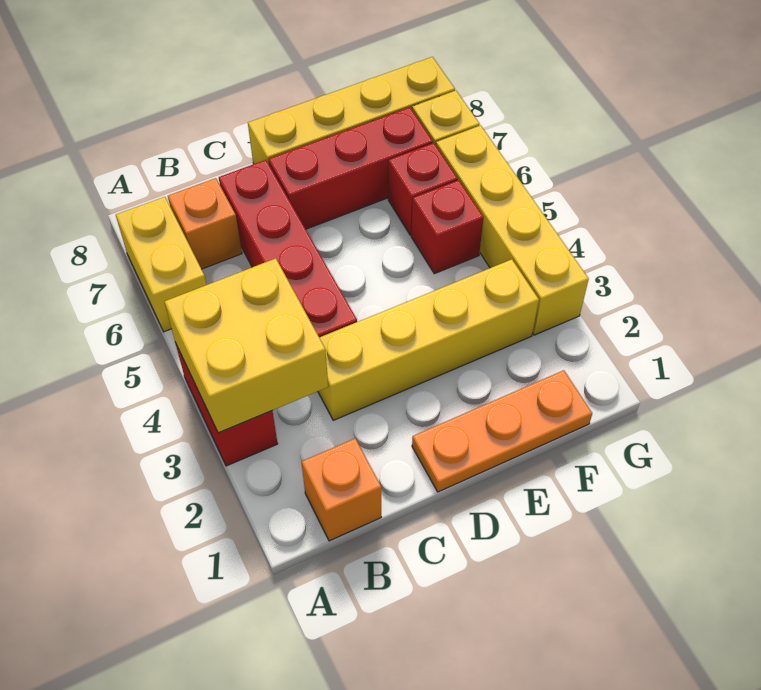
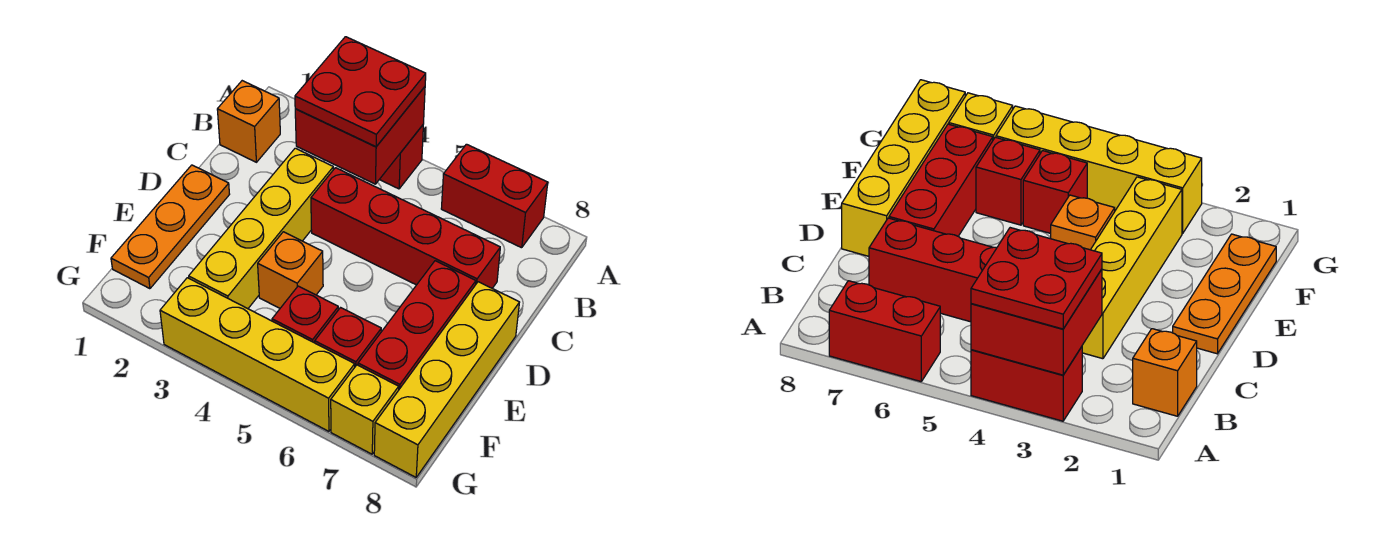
yellow brick A3:B4 level 2 -> red brick A3:B4 level 2
none -> red plate A3:B4 level 3
yellow brick A6:A7 level 1 -> red brick A6:A7 level 1
orange brick B7 level 1 -> orange brick E4 level 1

